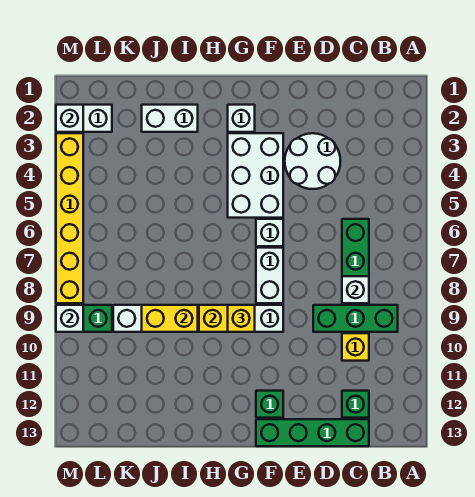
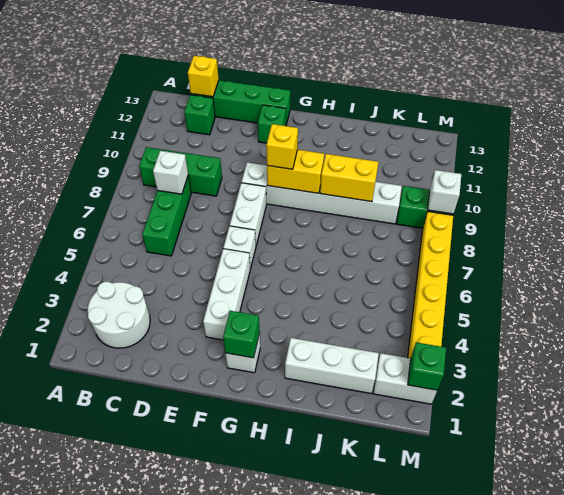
yellow brick C10 level 1 -> yellow brick C13 level 2
white round brick D3:E4 level 1 -> white round brick B2:C3 level 1
white brick F3:G5 level 1 -> white brick F3:F5 level 1
none -> green brick G2 level 2
white brick I2:J2 level 1 -> white brick I2:K2 level 1
white brick M2 level 2 -> green brick M2 level 2

